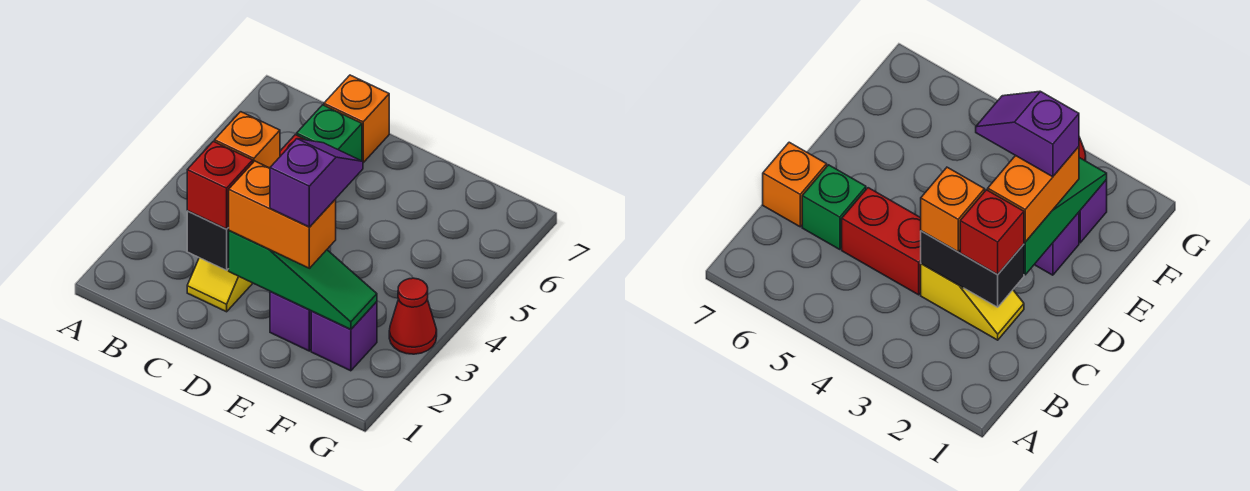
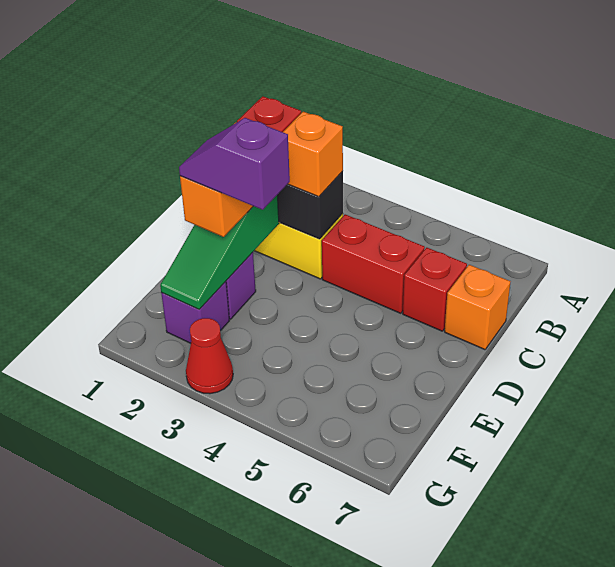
green brick C6 level 1 -> red brick C6 level 1
purple slope E2:E3 level 4 top 2 -> purple slope E2:E3 level 4 top 3

